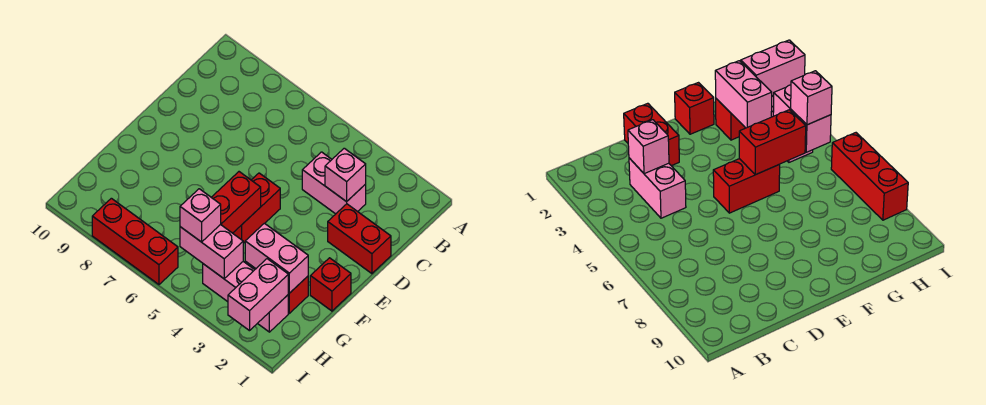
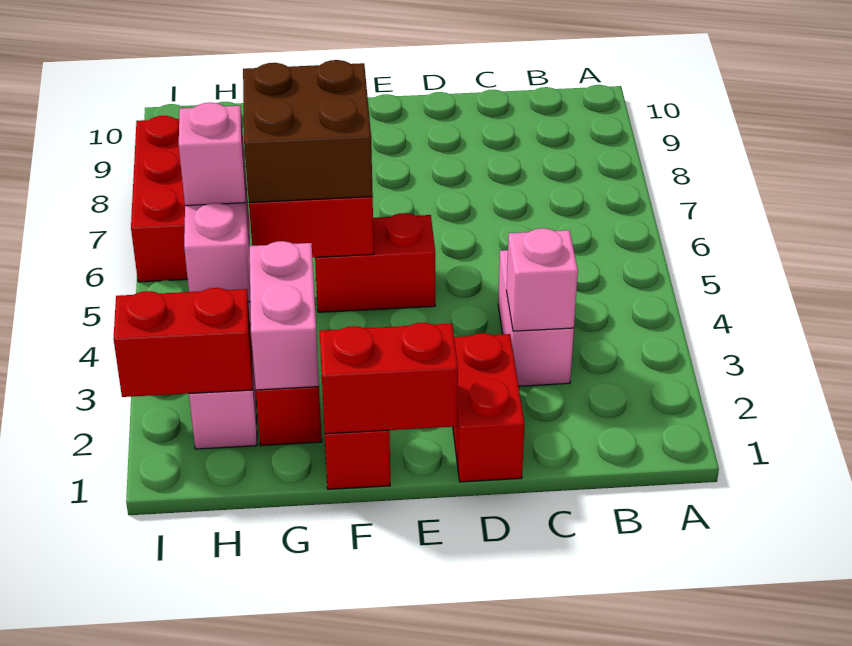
none -> red brick E1:F1 level 2
none -> brown brick F5:G6 level 3
pink brick H2:I2 level 2 -> red brick H2:I2 level 2

